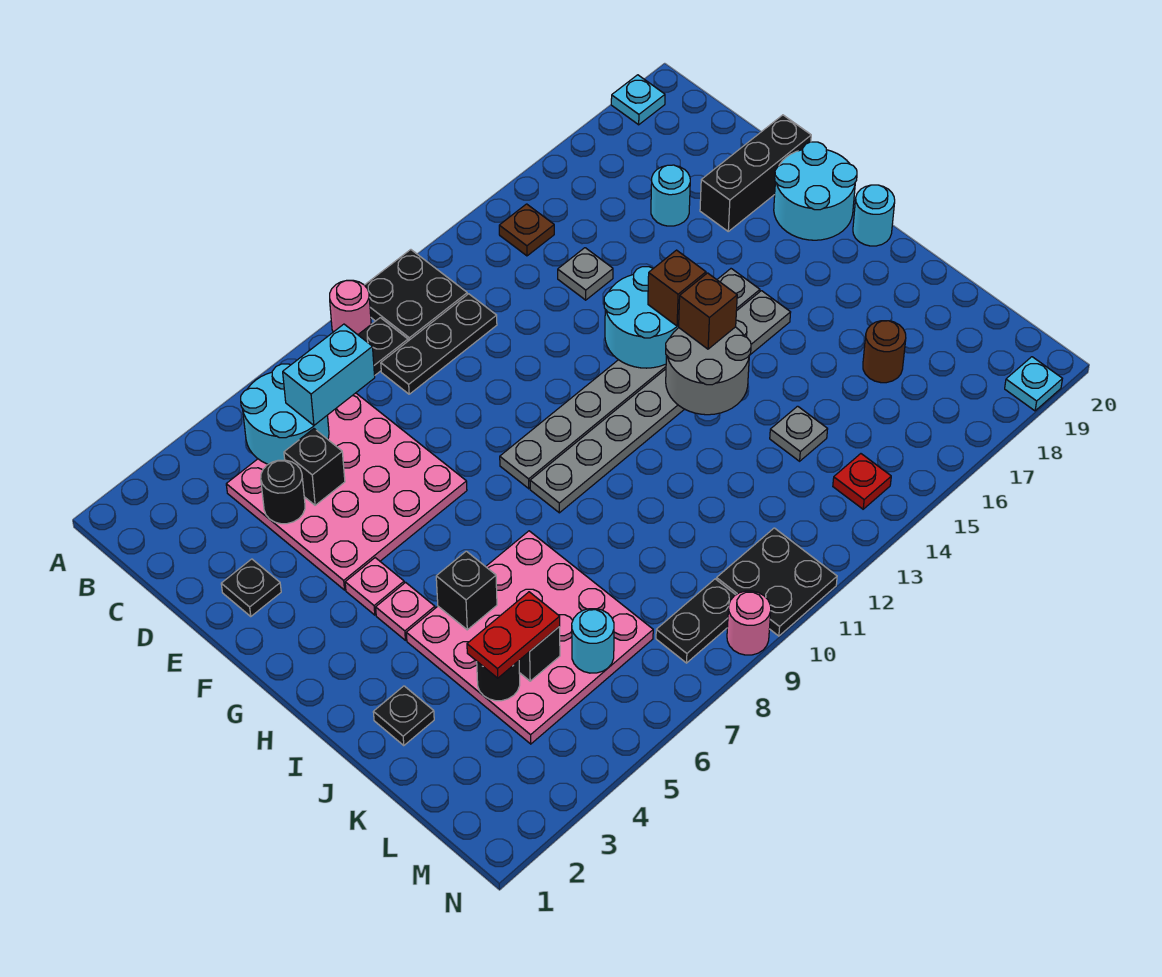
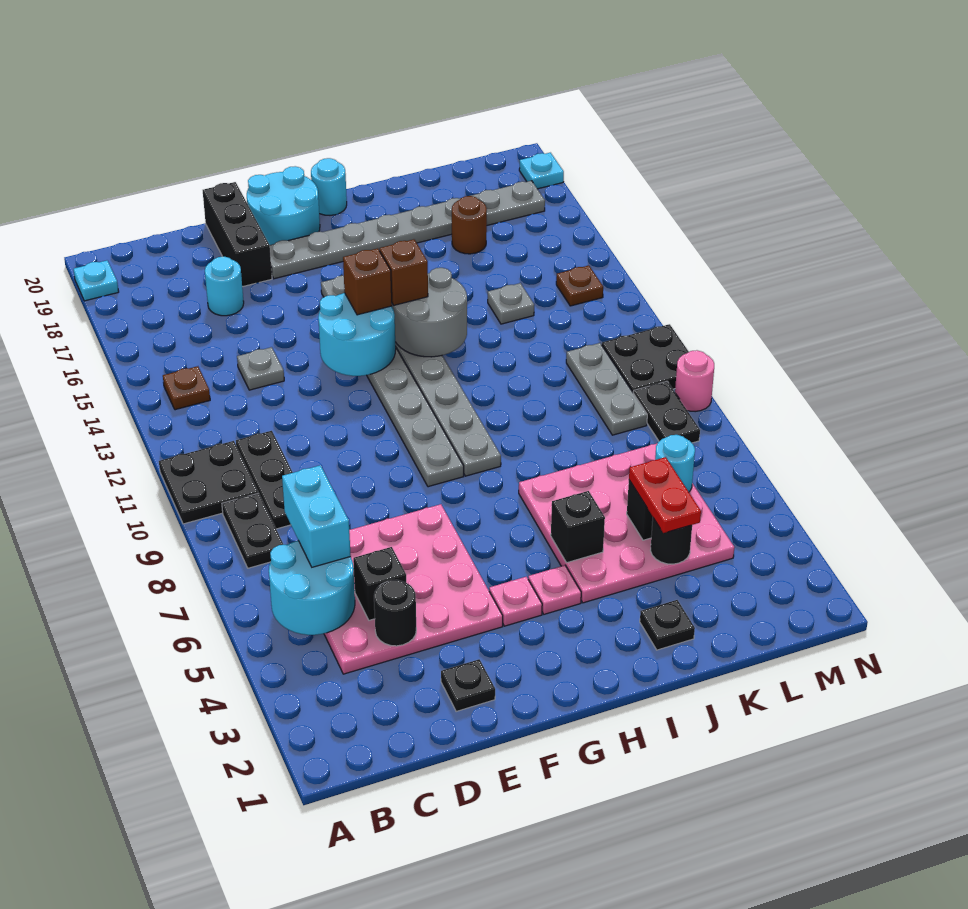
pink round brick A9 level 1 -> none
none -> grey plate F18:M18 level 1
none -> grey plate L9:L11 level 1
red plate M14 level 1 -> brown plate M14 level 1

